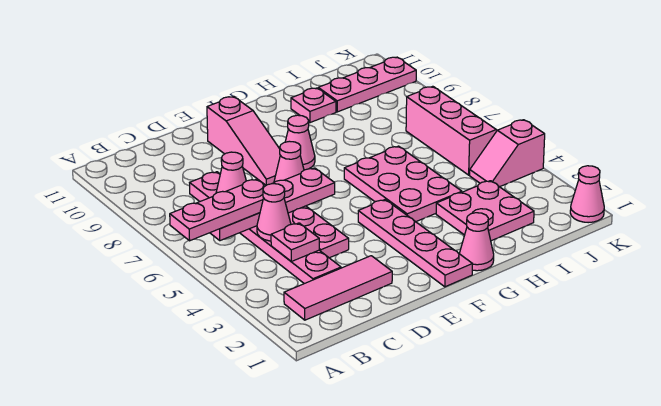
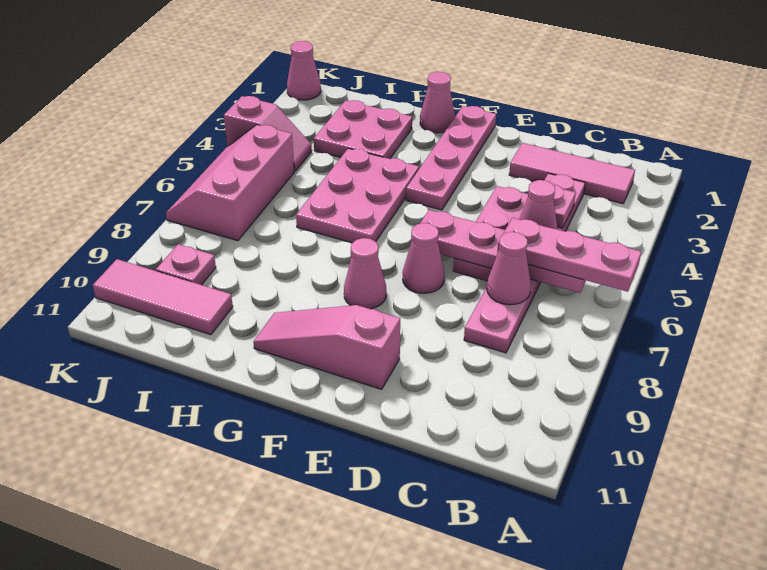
pink slope E8:E10 level 1 top 10 -> pink slope E10:G10 level 1 top E
pink plate H10 level 1 -> pink plate J9 level 1
pink plate I10:K10 level 1 -> pink tile I10:K10 level 1

